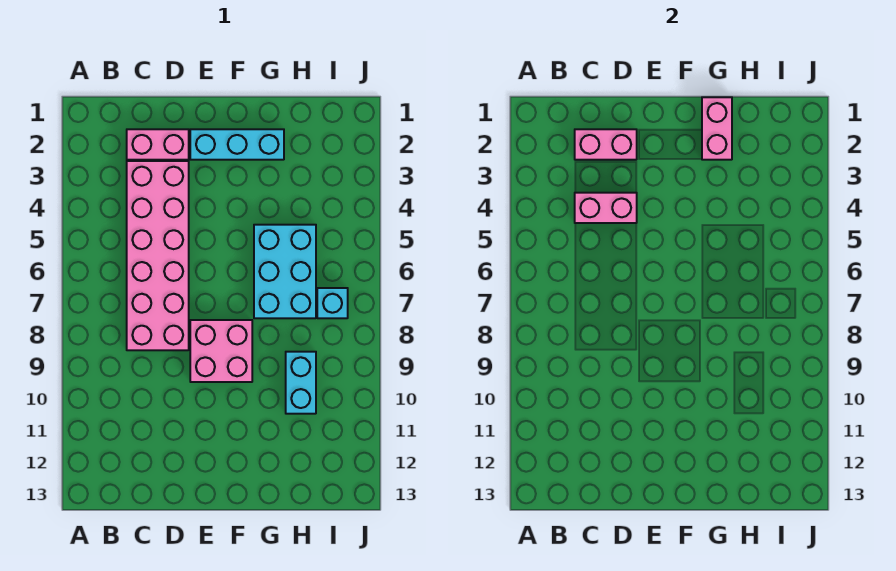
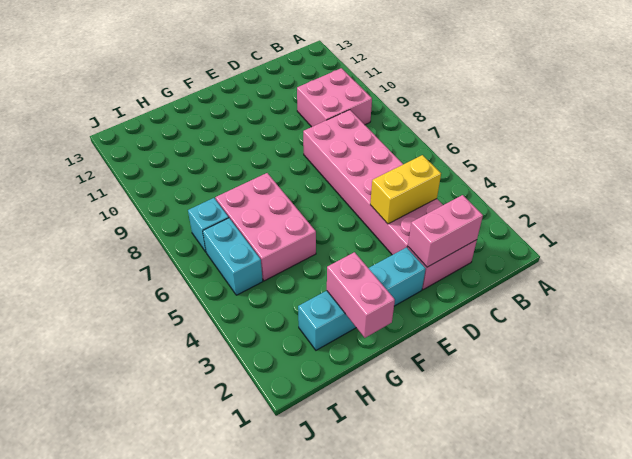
pink brick C4:D4 level 2 -> yellow brick C4:D4 level 2
cyan brick E2:G2 level 1 -> cyan brick E2:H2 level 1
pink brick E8:F9 level 1 -> pink brick B9:C10 level 1
cyan brick G5:H7 level 1 -> pink brick G5:H7 level 1
cyan brick H9:H10 level 1 -> cyan brick I5:I6 level 1

